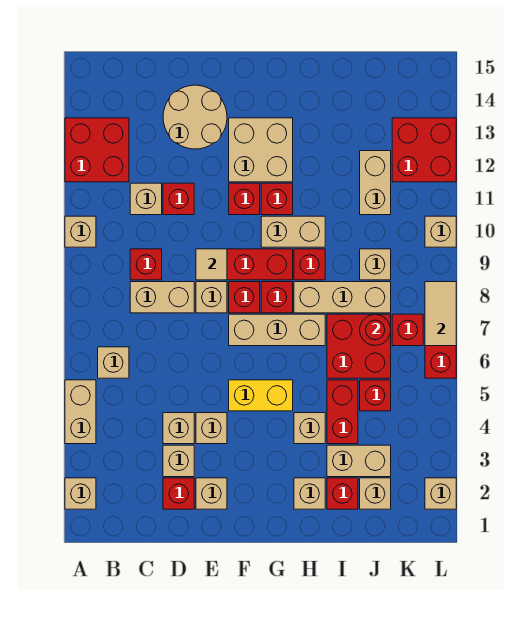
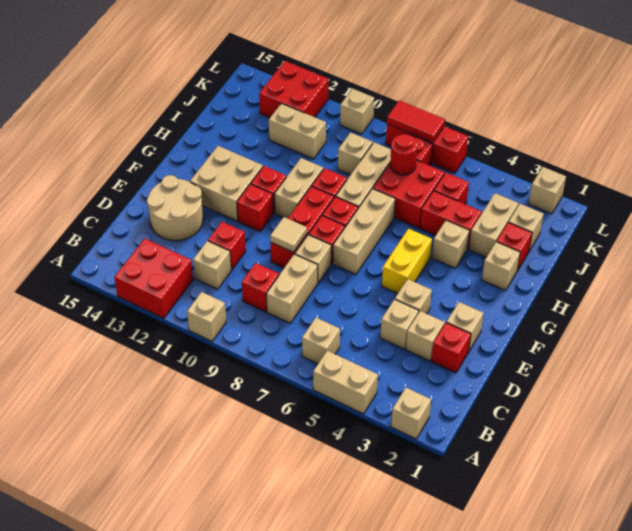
tan tile L7:L8 level 2 -> red tile L7:L8 level 2

